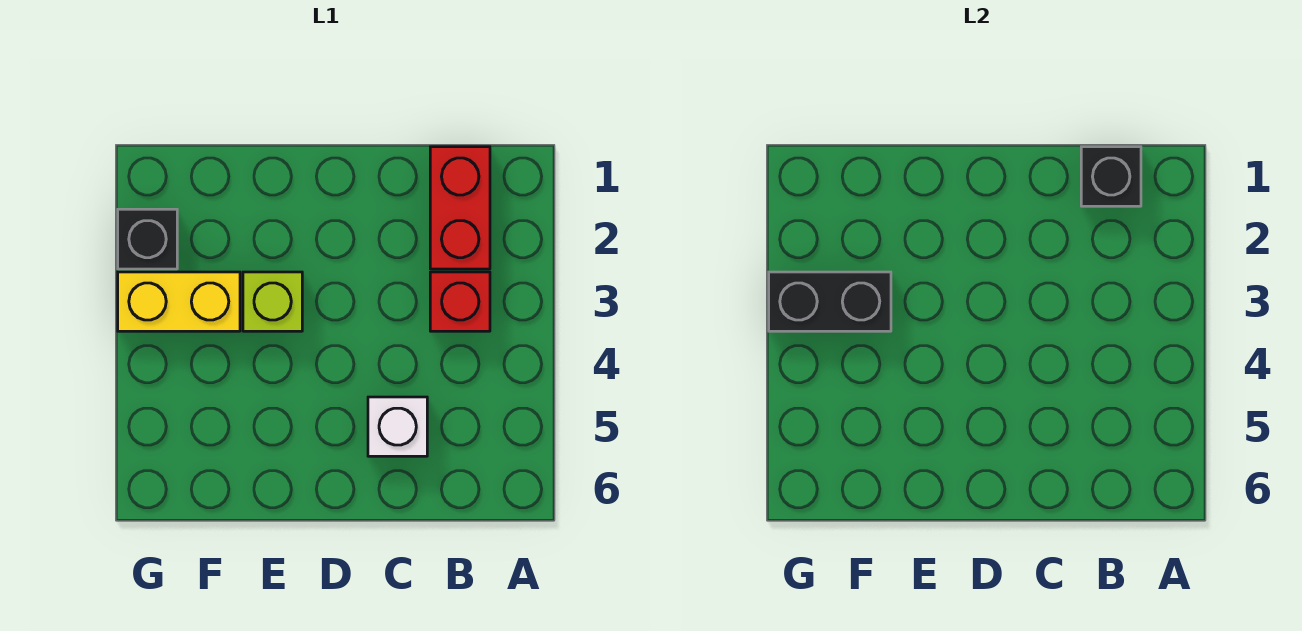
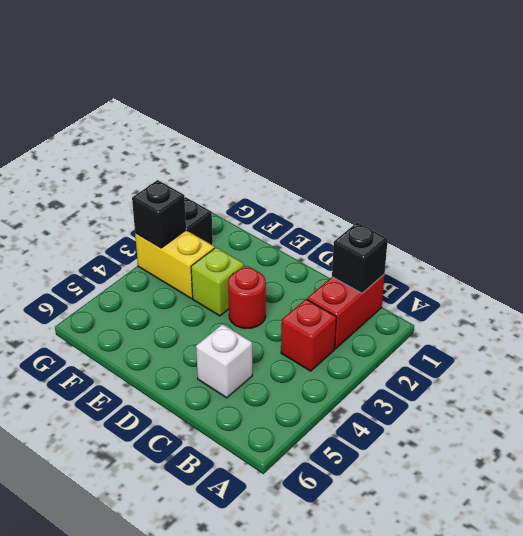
none -> red round brick D3 level 1
black brick F3:G3 level 2 -> black brick G3 level 2

